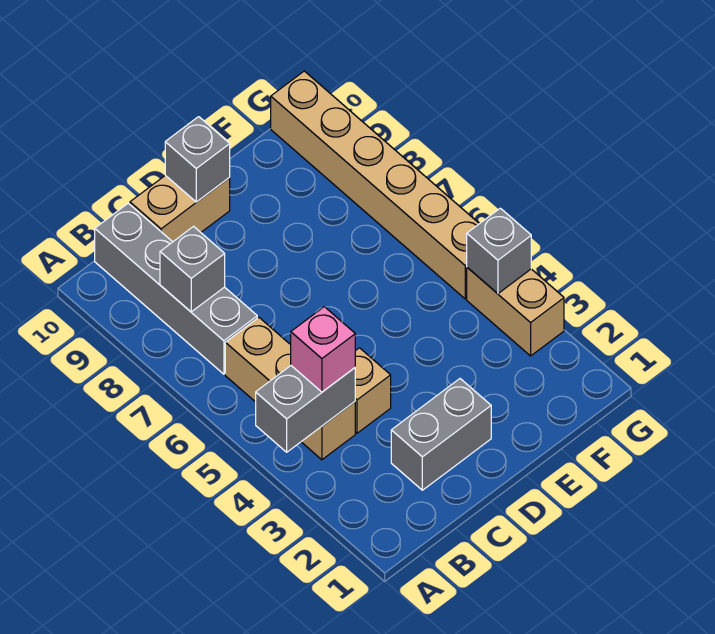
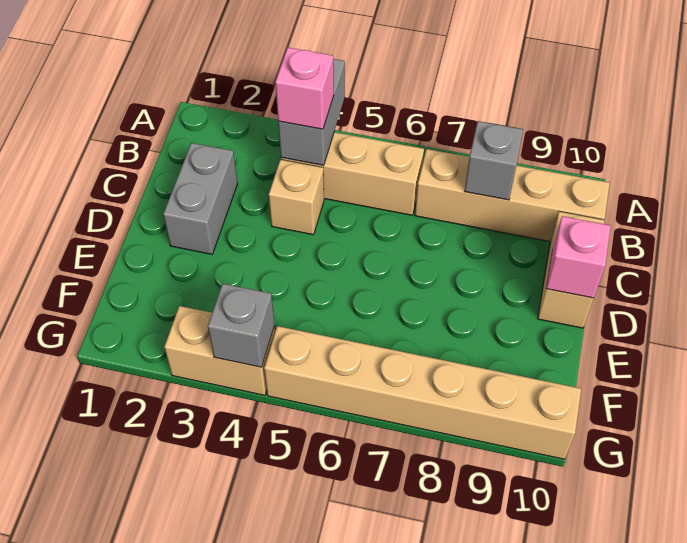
grey brick B7:B10 level 1 -> tan brick B7:B10 level 1
grey brick D10 level 2 -> pink brick D10 level 2

